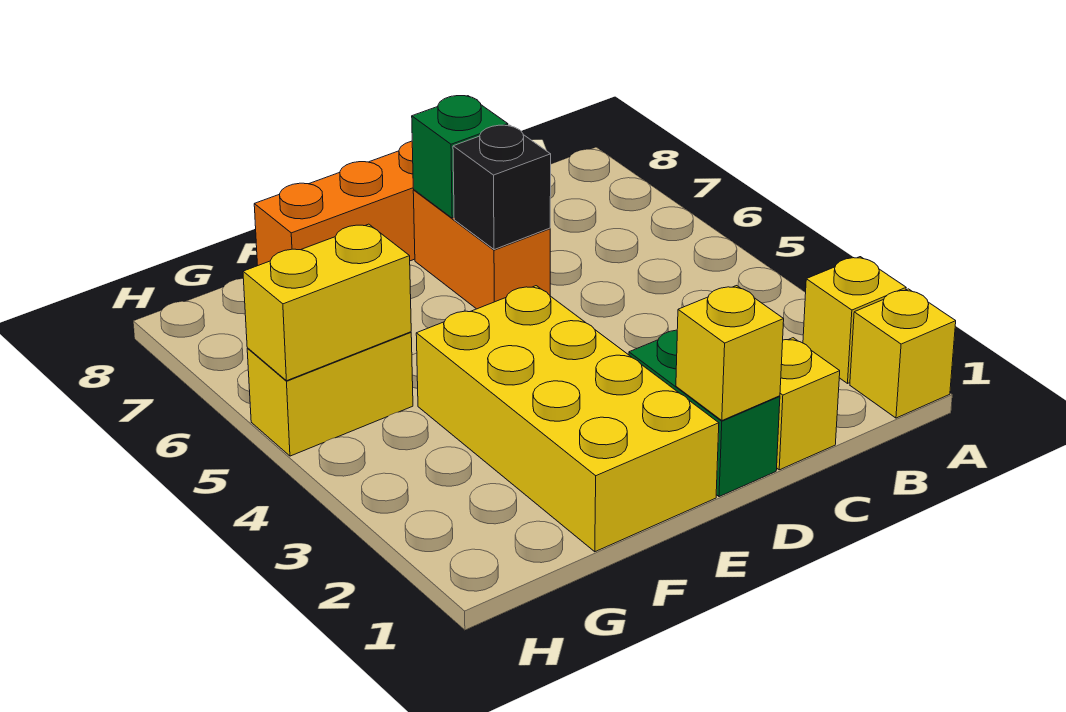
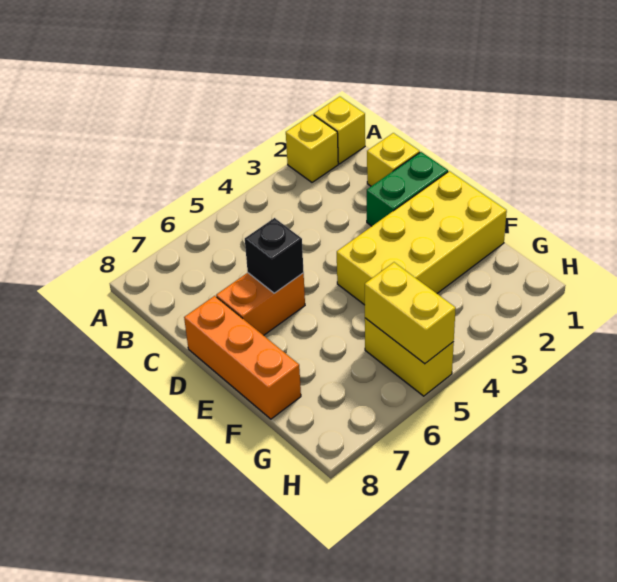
yellow brick D1 level 2 -> none
green brick D7 level 2 -> none

